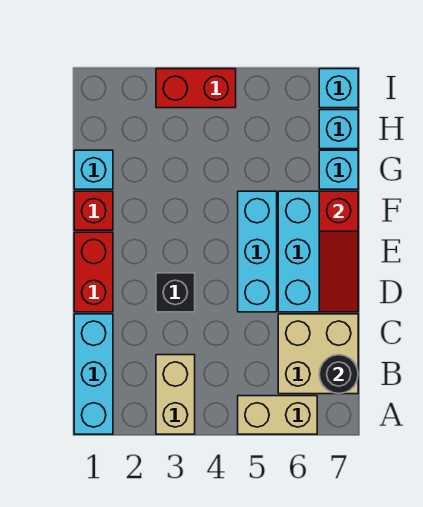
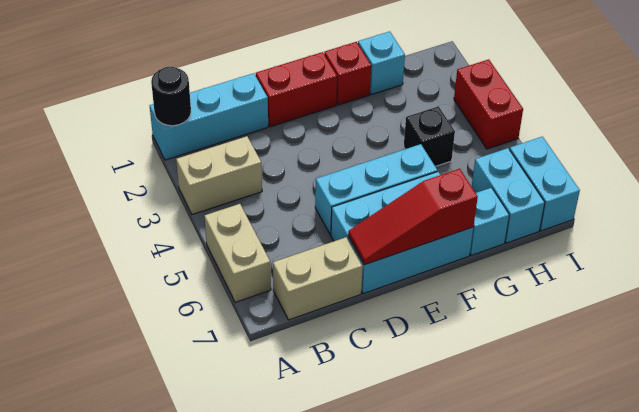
tan brick B6:C7 level 1 -> tan brick B7:C7 level 1
black round brick B7 level 2 -> black round brick A1 level 2
black brick D3 level 1 -> black brick G4 level 1
cyan brick H7 level 1 -> cyan brick H6:H7 level 1
cyan brick I7 level 1 -> cyan brick I6:I7 level 1

